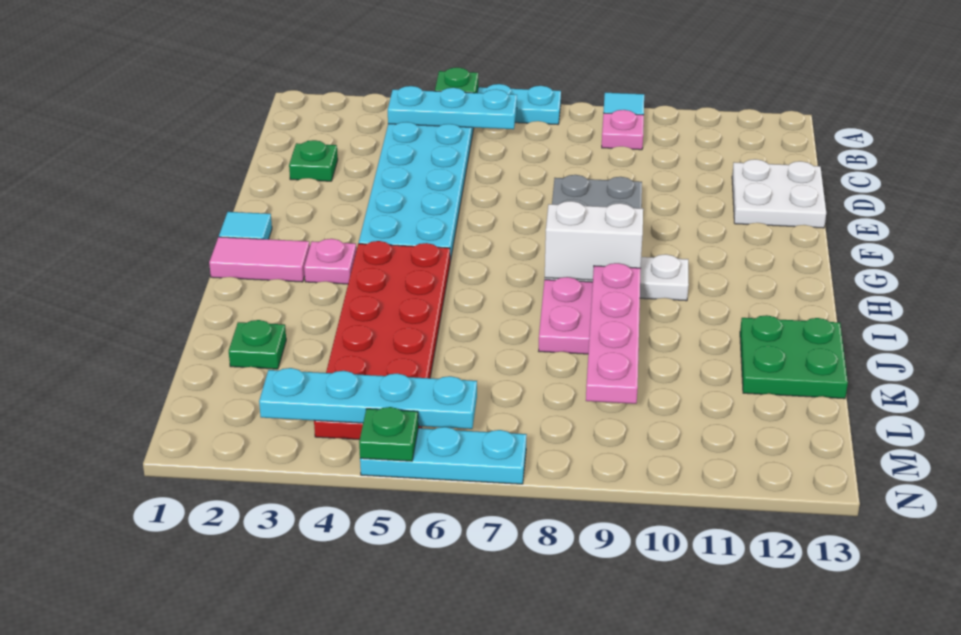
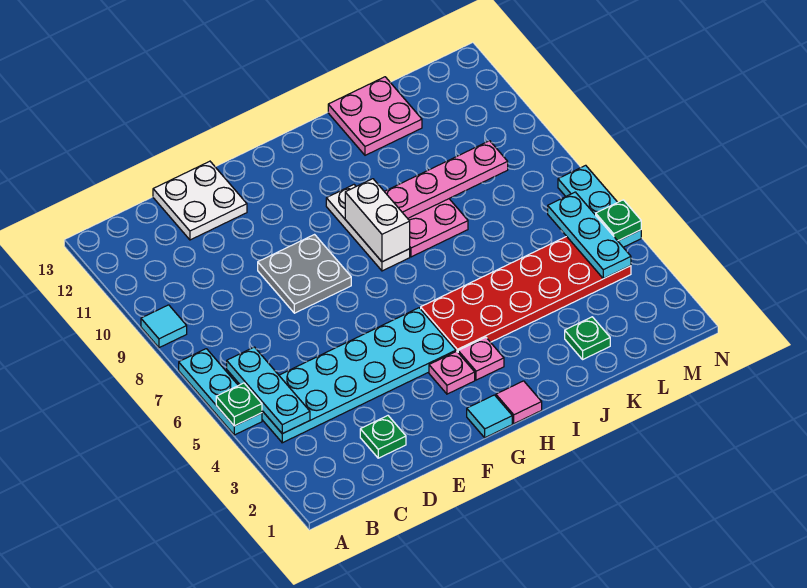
pink plate B9 level 1 -> pink plate G3 level 1
pink tile H1:H2 level 1 -> pink tile H1 level 1
green plate J12:K13 level 1 -> pink plate J12:K13 level 1
cyan plate M3:M6 level 2 -> cyan plate M4:M6 level 2

